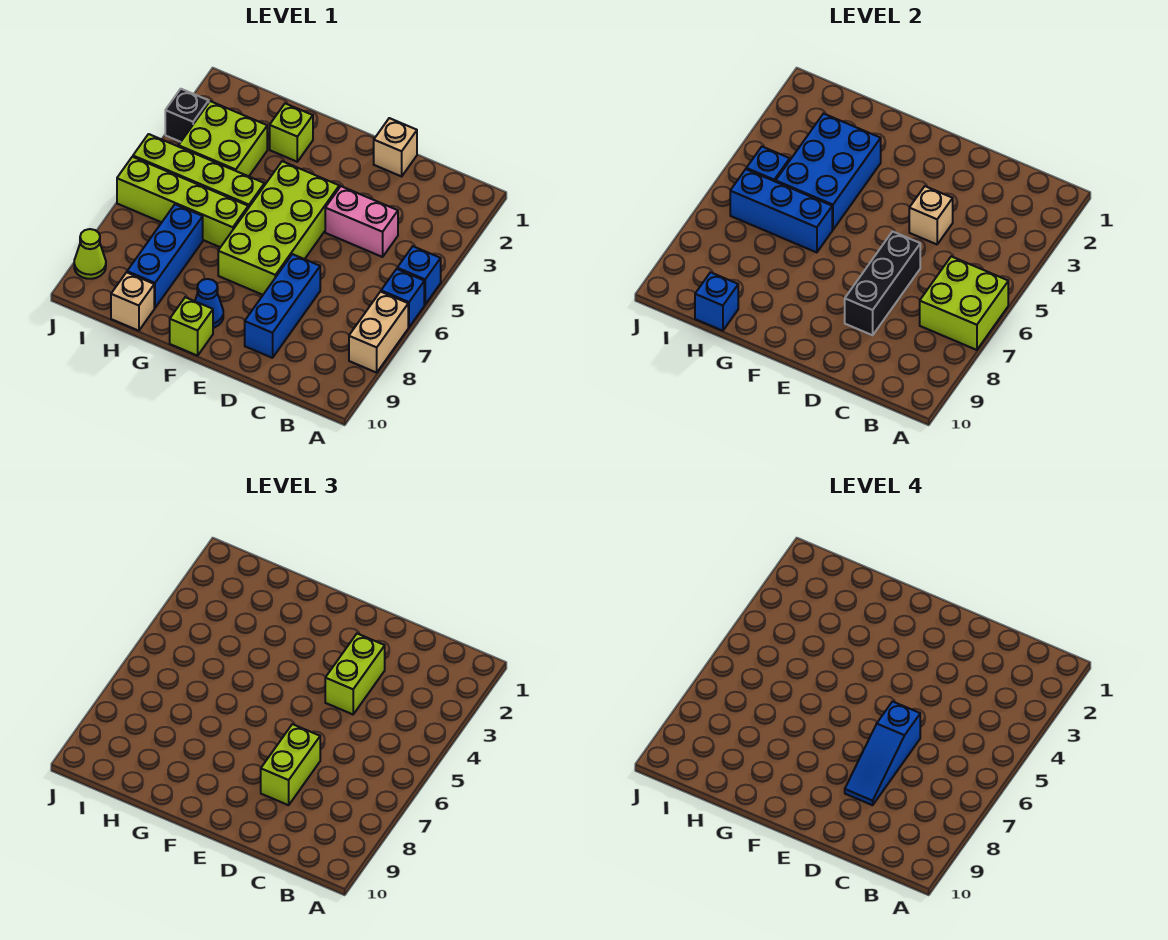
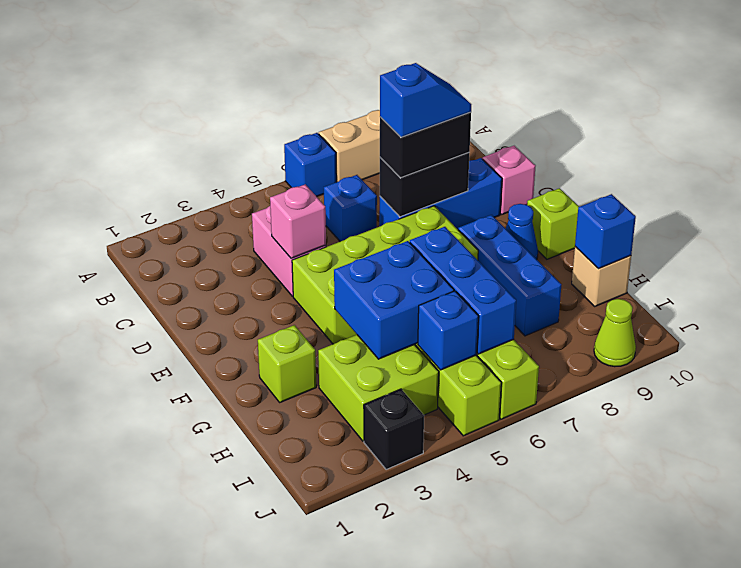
blue brick A5 level 1 -> blue brick C6 level 1
lime brick A6:B7 level 2 -> none
tan brick D1 level 1 -> none
lime brick D3:D4 level 3 -> none
tan brick D4 level 2 -> pink brick D4 level 2
black brick D6:D8 level 2 -> black brick D7:D8 level 2
blue slope D6:D8 level 4 top 6 -> blue slope D7:D8 level 4 top 7
lime brick D7:D8 level 3 -> black brick D7:D8 level 3
none -> pink brick D10 level 1
blue brick G3:H5 level 2 -> blue brick G4:H5 level 2
blue brick H7:H9 level 1 -> blue brick F8:H8 level 1

